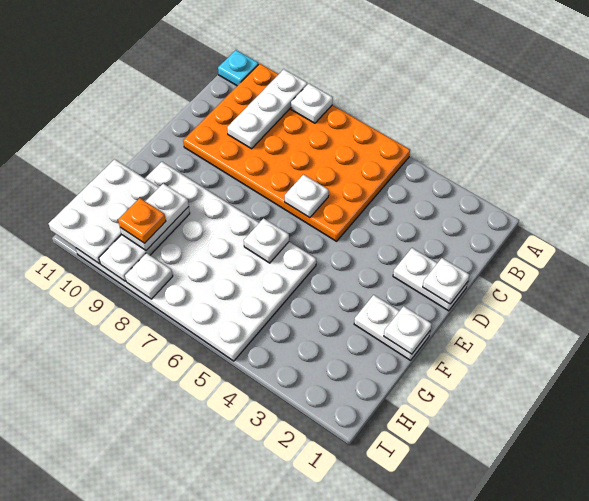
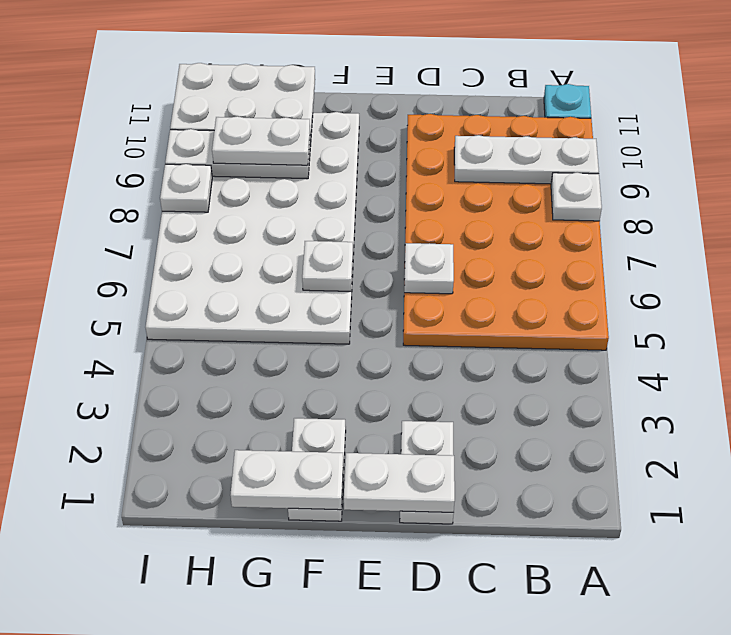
white plate D1 level 2 -> white plate D1:E1 level 2
white plate F1 level 2 -> white plate F1:G1 level 2
orange plate H9 level 4 -> none

